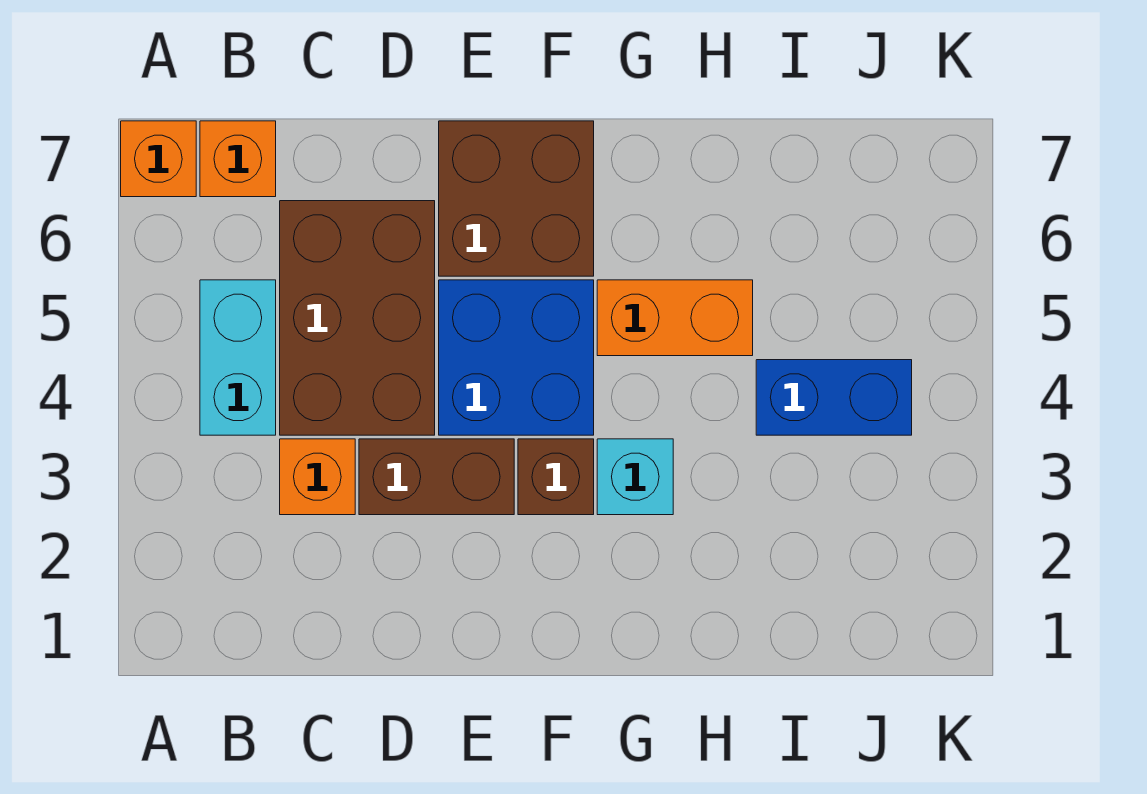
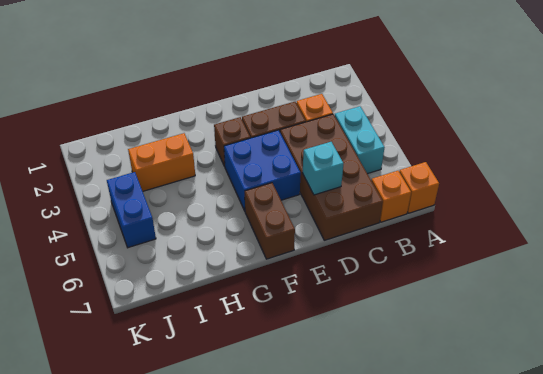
brown brick C4:D6 level 1 -> brown brick C4:D7 level 1
brown brick E6:F7 level 1 -> brown brick F6:F7 level 1
cyan brick G3 level 1 -> cyan brick D6 level 2
orange brick G5:H5 level 1 -> orange brick H3:I3 level 1
blue brick I4:J4 level 1 -> blue brick J4:J5 level 1

